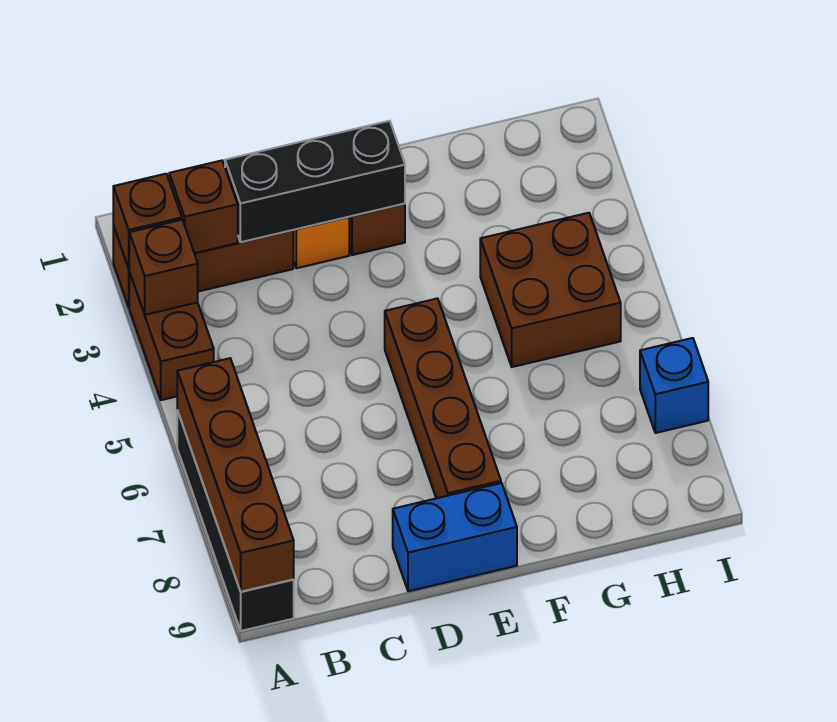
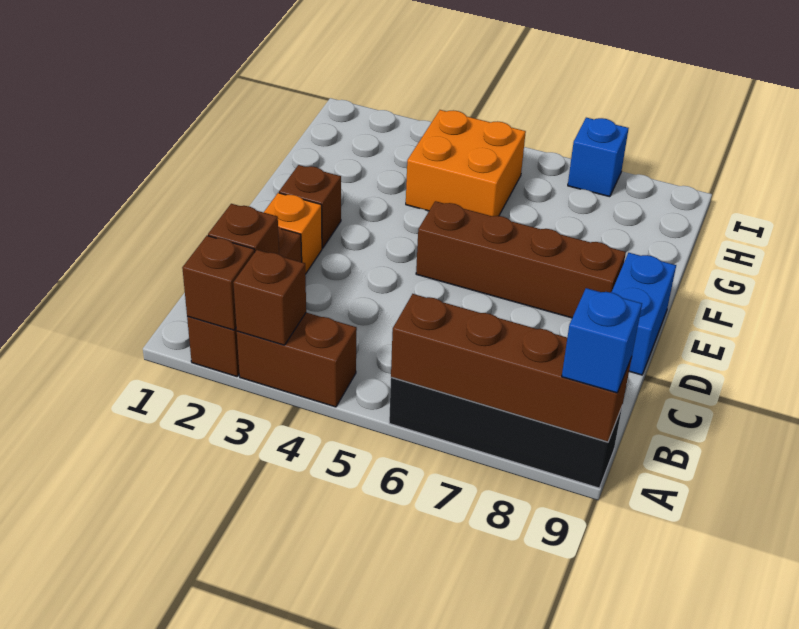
none -> blue brick A9 level 3
black brick C2:E2 level 2 -> none
brown brick G4:H5 level 1 -> orange brick G4:H5 level 1

